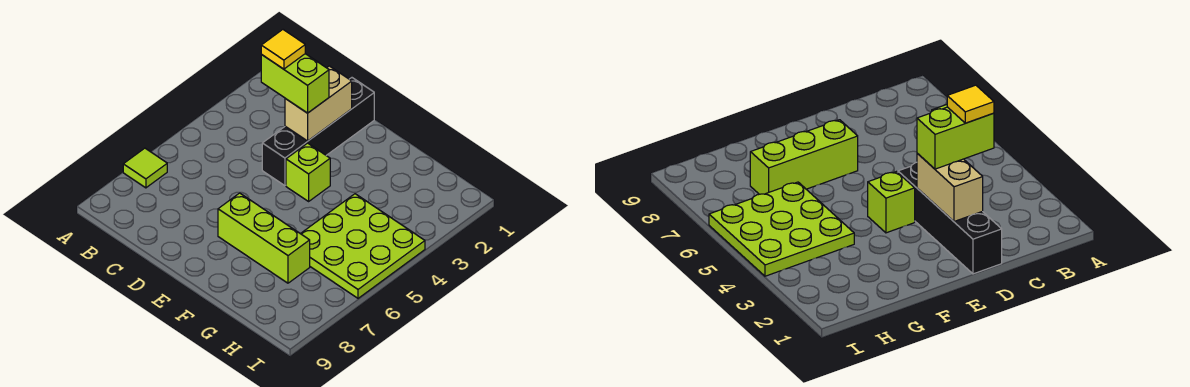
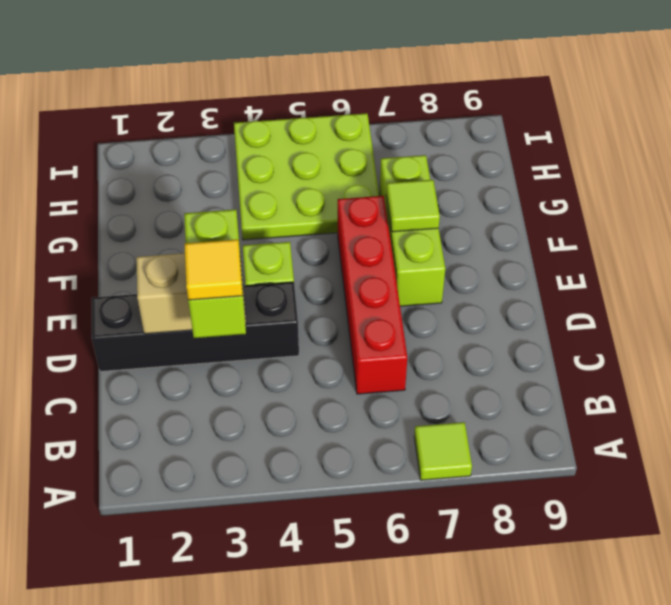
none -> red brick C6:F6 level 1
none -> lime tile F7 level 2

